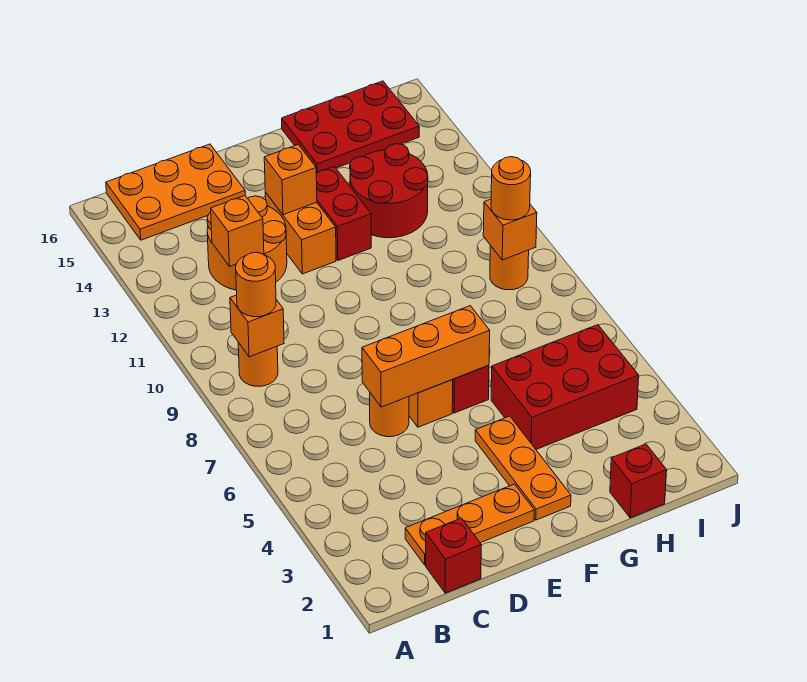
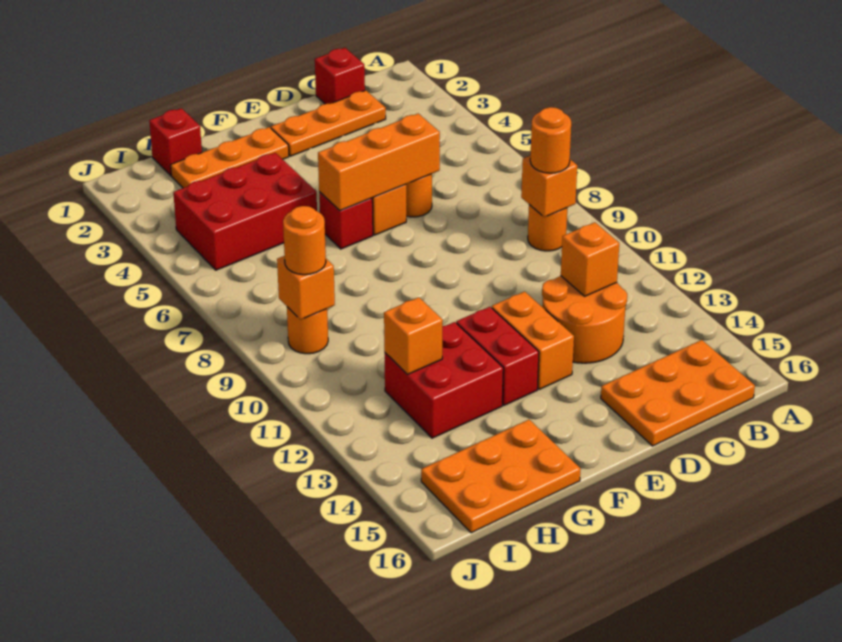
orange brick E13 level 2 -> orange brick H12 level 2
orange plate F2:F4 level 1 -> orange plate F2:H2 level 1
red round brick G12:H13 level 1 -> red brick G12:H13 level 1
red plate G15:I16 level 1 -> orange plate G15:I16 level 1

